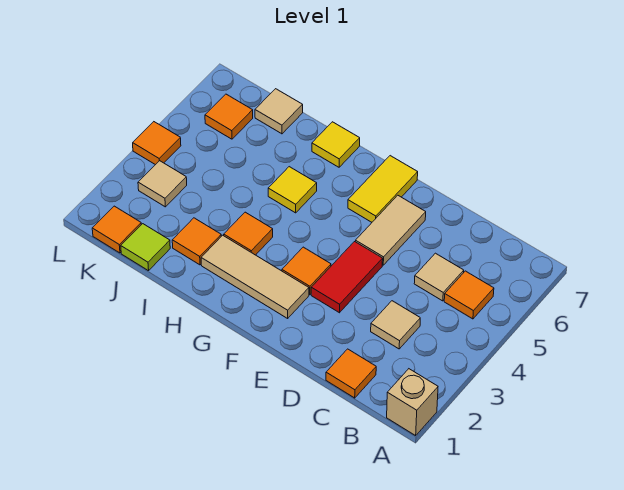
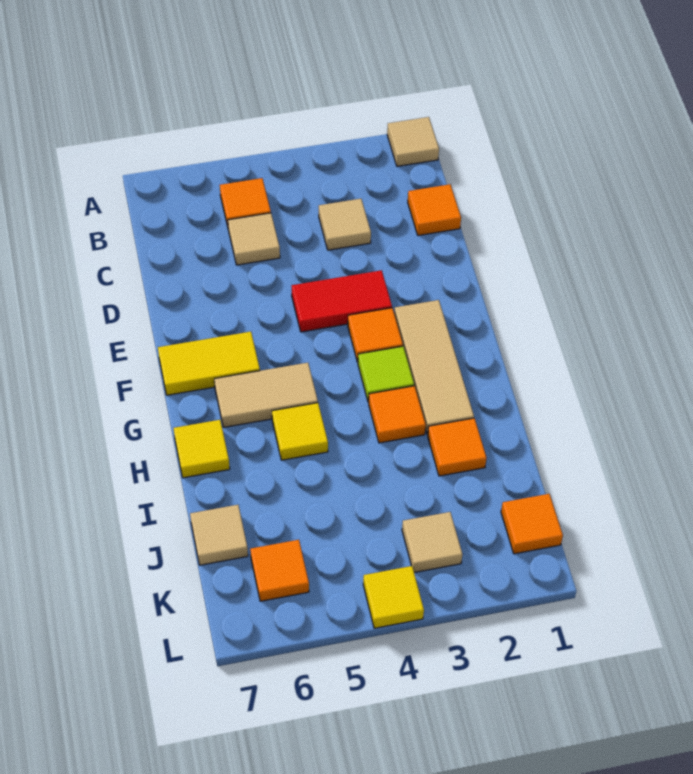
tan brick A1 level 1 -> tan tile A1 level 1
tan tile E5:E6 level 1 -> tan tile G5:G6 level 1
lime tile J1 level 1 -> lime tile G3 level 1
orange tile L4 level 1 -> yellow tile L4 level 1

